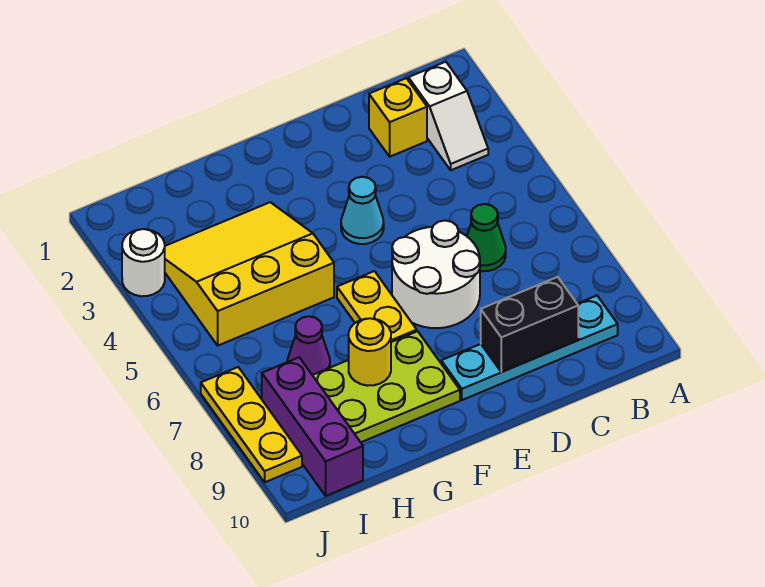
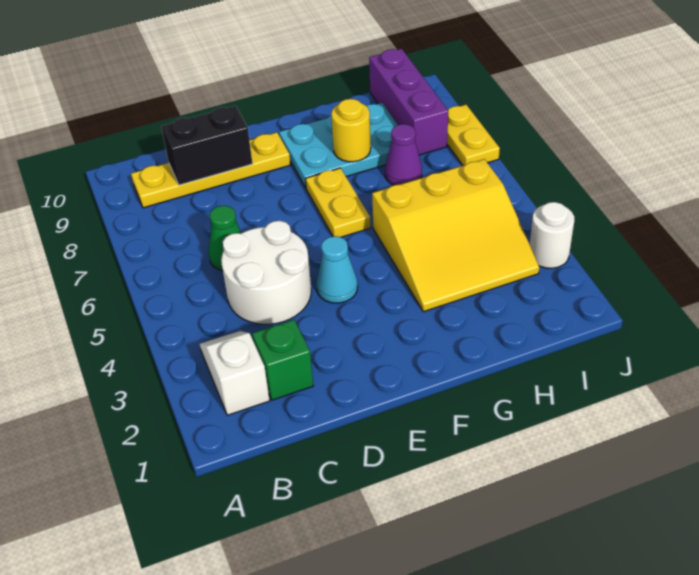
cyan plate B9:E9 level 1 -> yellow plate B9:E9 level 1
yellow brick C2 level 1 -> green brick C2 level 1
white round brick D6:E7 level 1 -> white round brick C4:D5 level 1
lime plate F8:H9 level 1 -> cyan plate F8:H9 level 1
yellow plate J7:J9 level 1 -> yellow plate J7:J8 level 1

